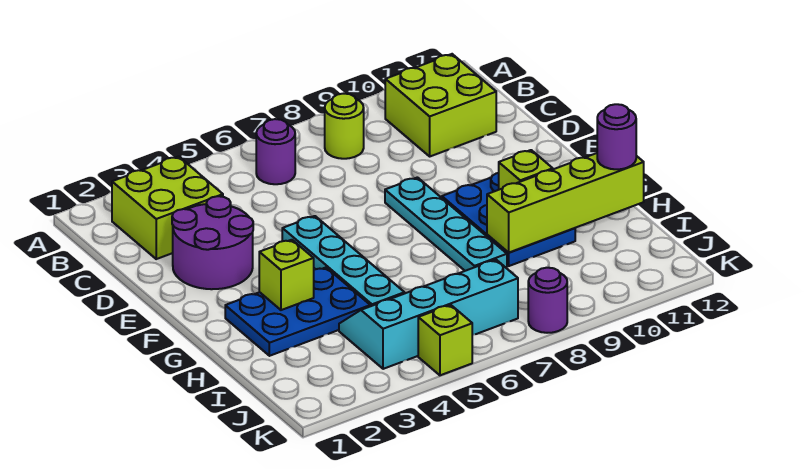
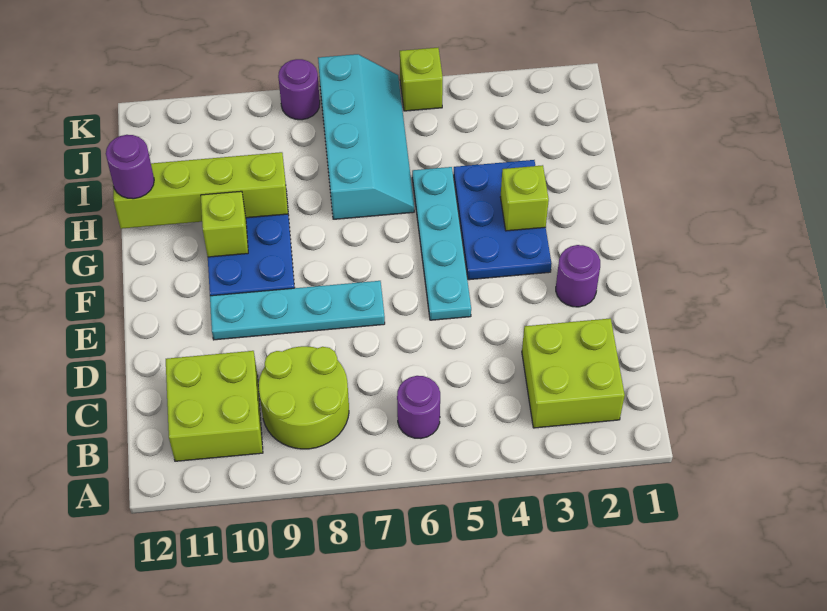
lime round brick B8 level 1 -> lime round brick B8:C9 level 1
purple round brick D2:E3 level 1 -> purple round brick E2 level 1
cyan plate E8:H8 level 1 -> cyan plate E7:E10 level 1
blue plate G2:H4 level 1 -> blue plate F3:H4 level 1
cyan slope I4:J7 level 1 top J -> cyan slope H6:K7 level 1 top 7

